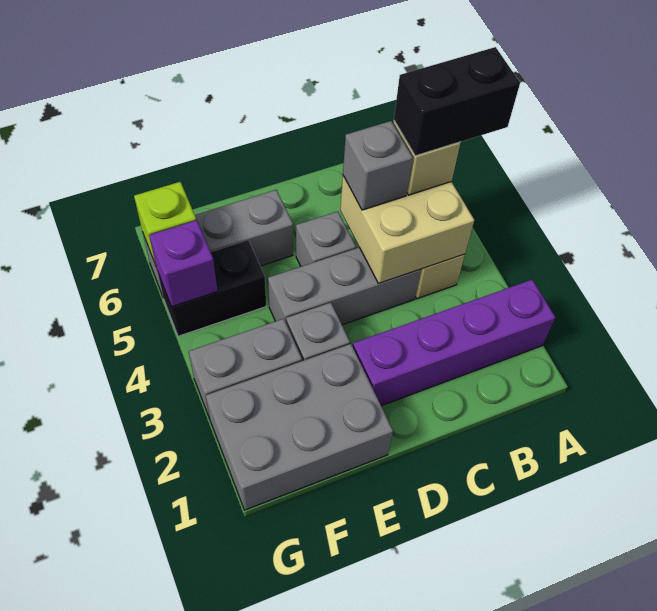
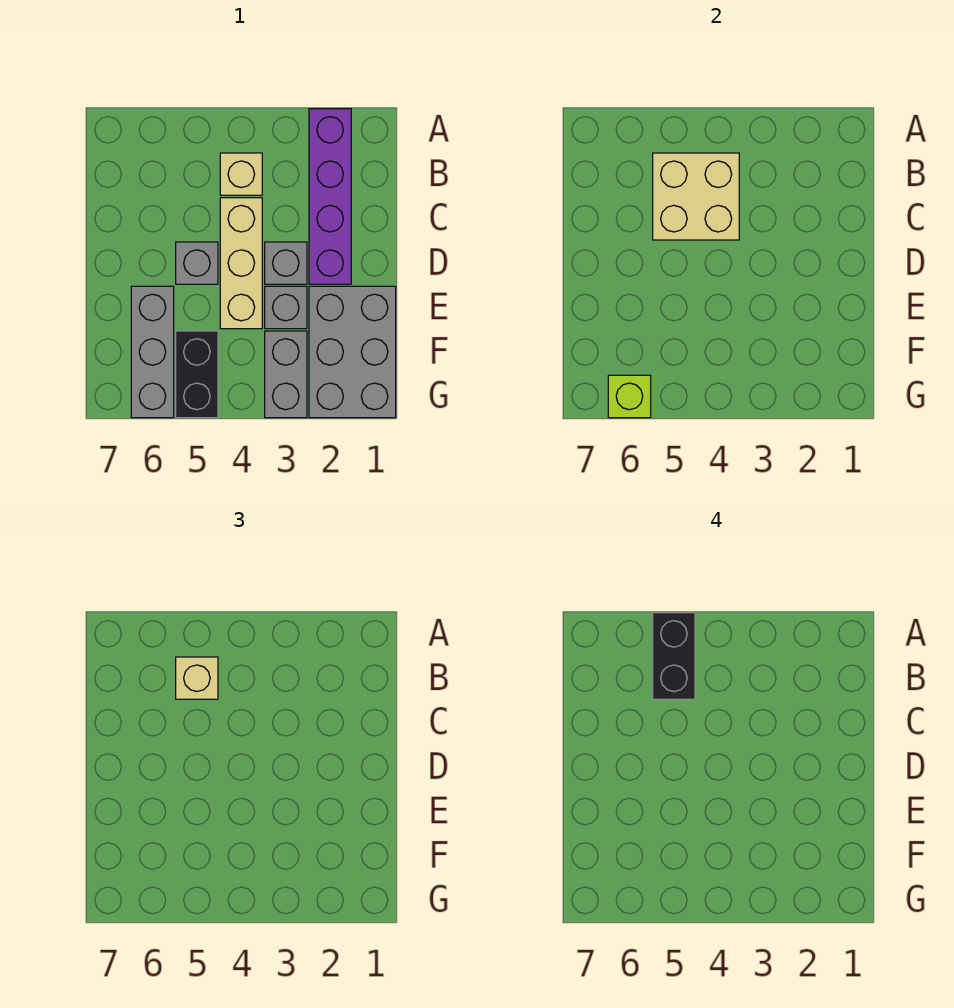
grey brick C4:E4 level 1 -> tan brick C4:E4 level 1
grey brick C5 level 3 -> grey brick D3 level 1
purple brick G5 level 2 -> none

